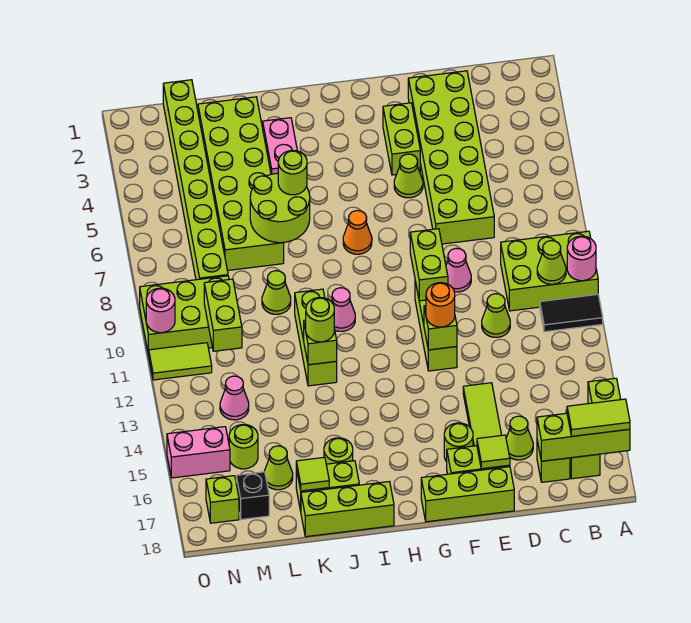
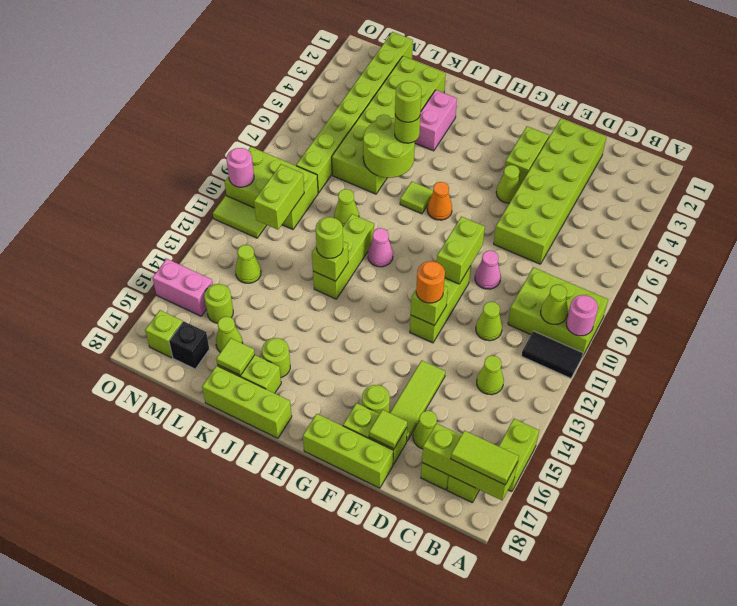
none -> lime cone C13 level 1
none -> lime tile I7 level 1
none -> lime round brick J6 level 4
pink cone M13 level 1 -> lime cone M13 level 1

